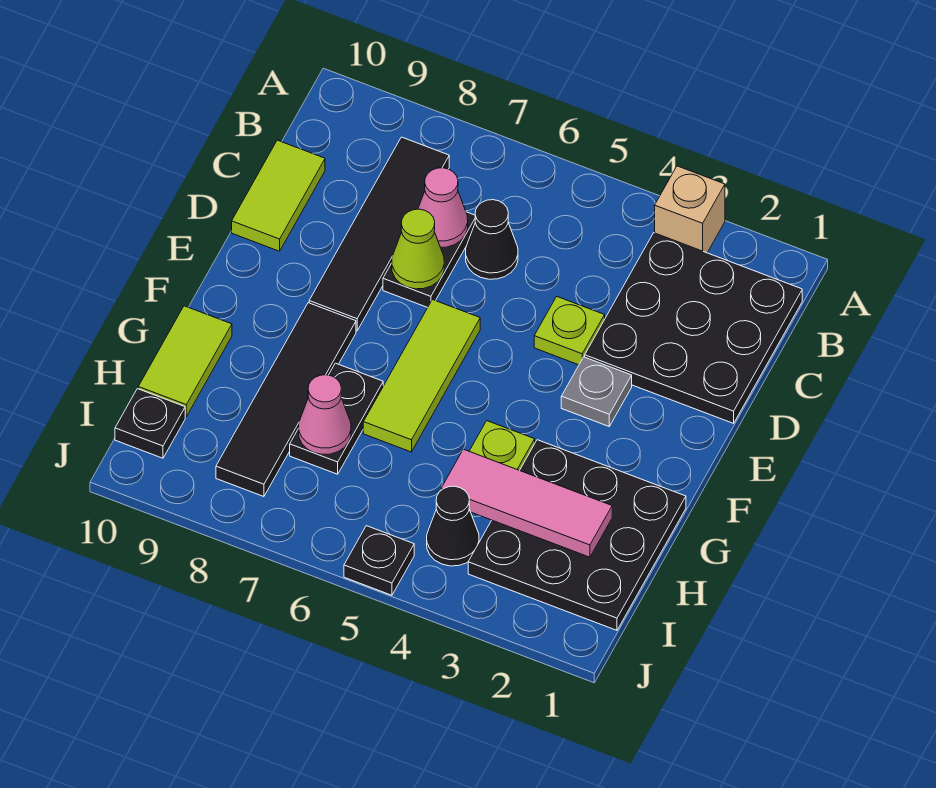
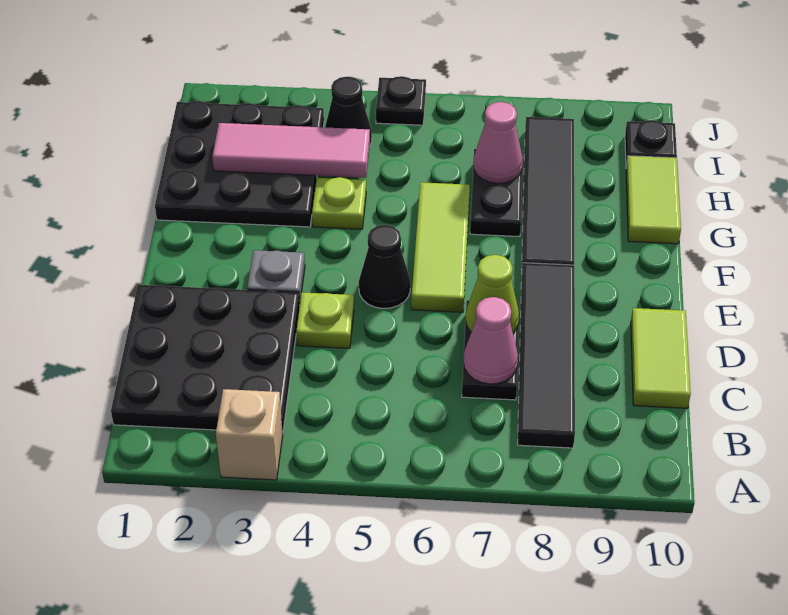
black cone C6 level 1 -> black cone E5 level 1

